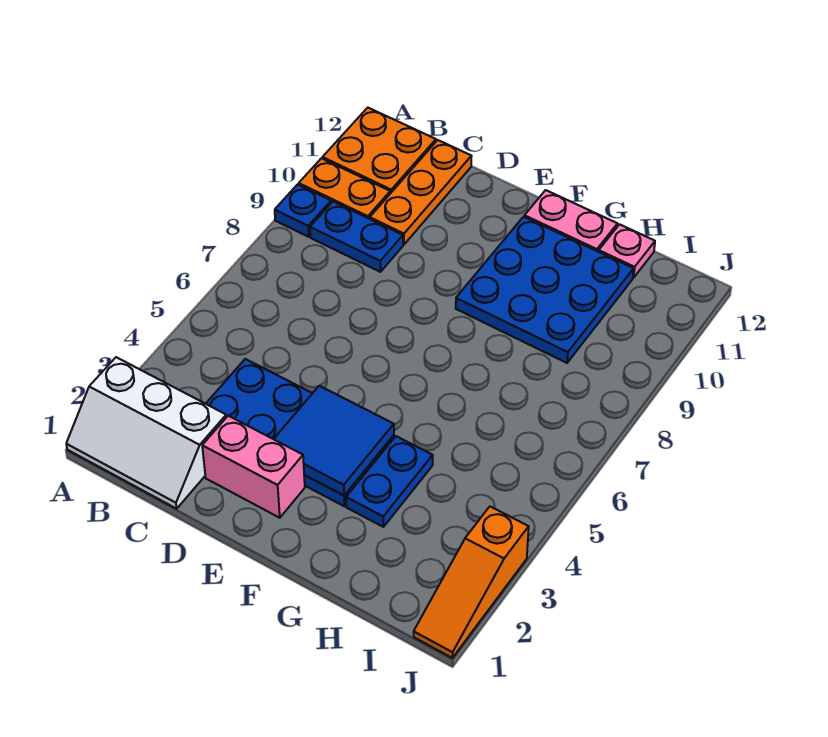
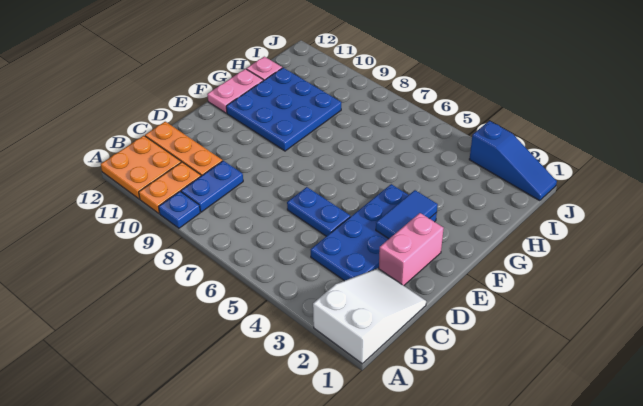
white slope A1:C2 level 1 top 2 -> white slope A1:C2 level 1 top A
blue tile E3:F4 level 2 -> blue tile E3:F3 level 2
blue plate G3:G4 level 1 -> blue plate D5:D6 level 1
orange slope J1:J3 level 1 top 3 -> blue slope J1:J3 level 1 top 3

